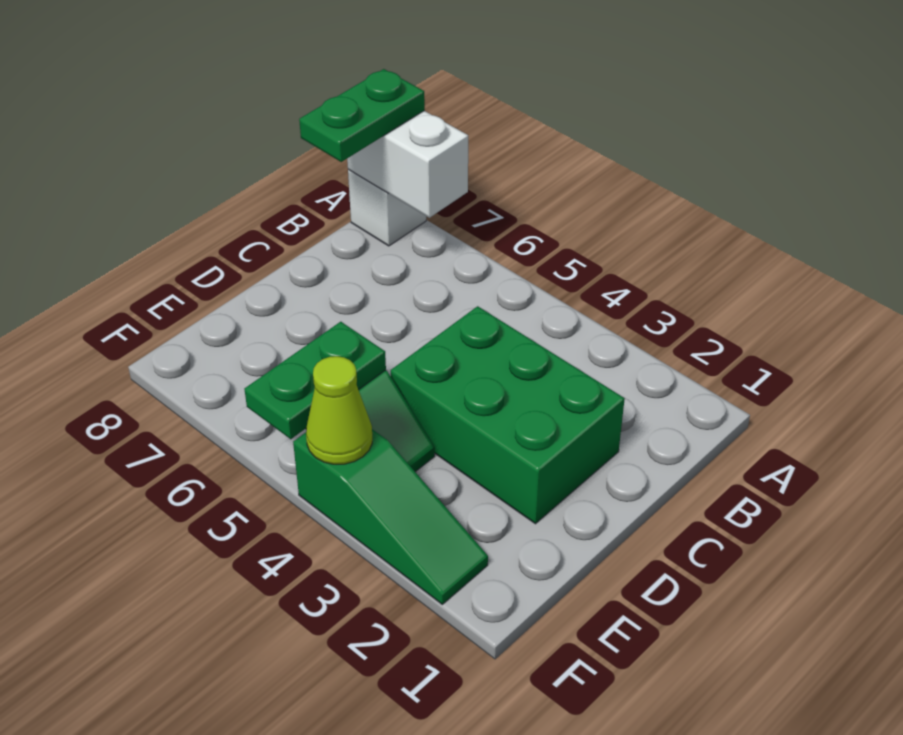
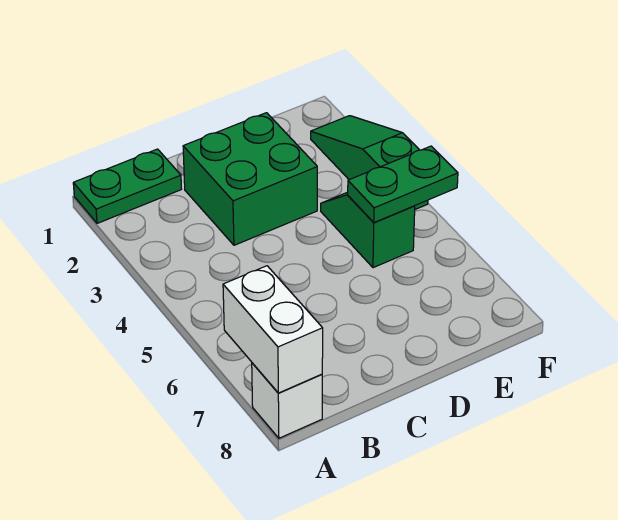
green plate A8:B8 level 3 -> green plate A1:B1 level 1
green brick C2:D4 level 1 -> green brick C2:D3 level 1
lime cone F4 level 2 -> none

